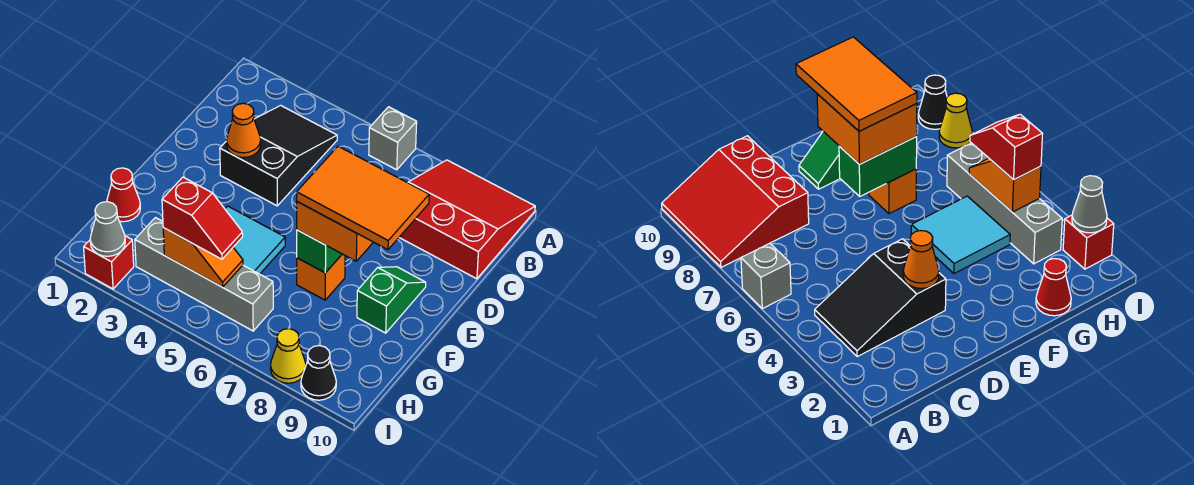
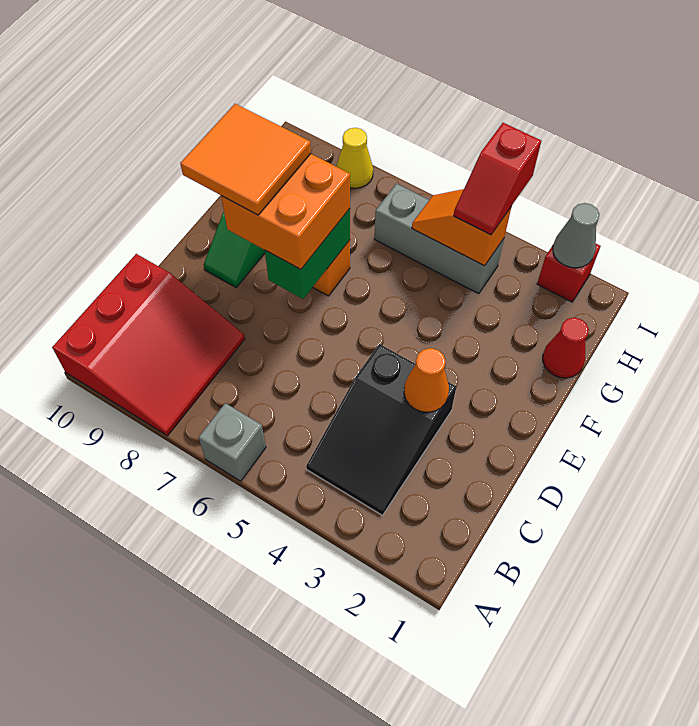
red slope A8:C10 level 1 top C -> red slope A8:C10 level 1 top 10
orange tile E7:F9 level 4 -> orange tile E8:F9 level 4
cyan tile F4:G5 level 1 -> none
grey brick H3:H6 level 1 -> grey brick H4:H6 level 1
red slope H4:H5 level 3 top 4 -> red slope H4:I4 level 3 top I
black cone I9 level 1 -> none

